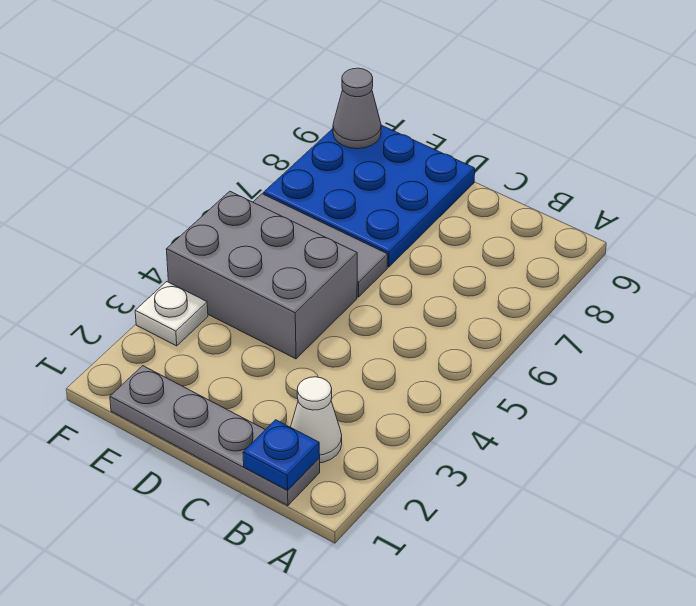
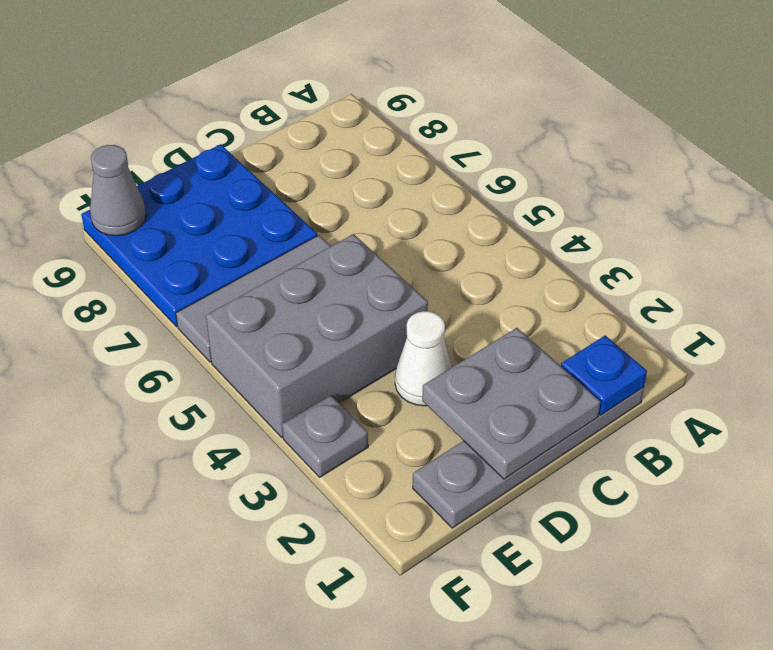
white cone B2 level 1 -> white cone D3 level 1
none -> grey plate C1:D2 level 2
white plate F3 level 1 -> grey plate F3 level 1

